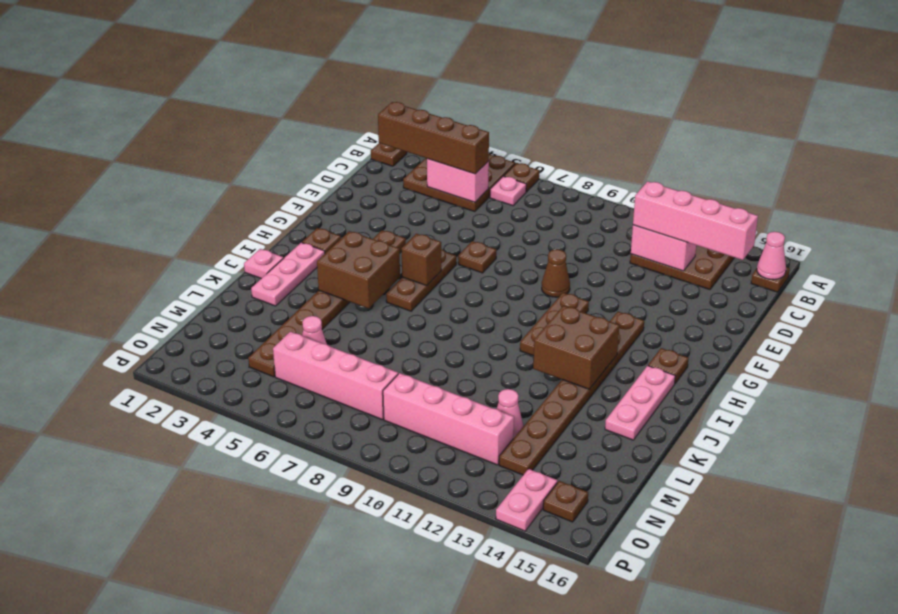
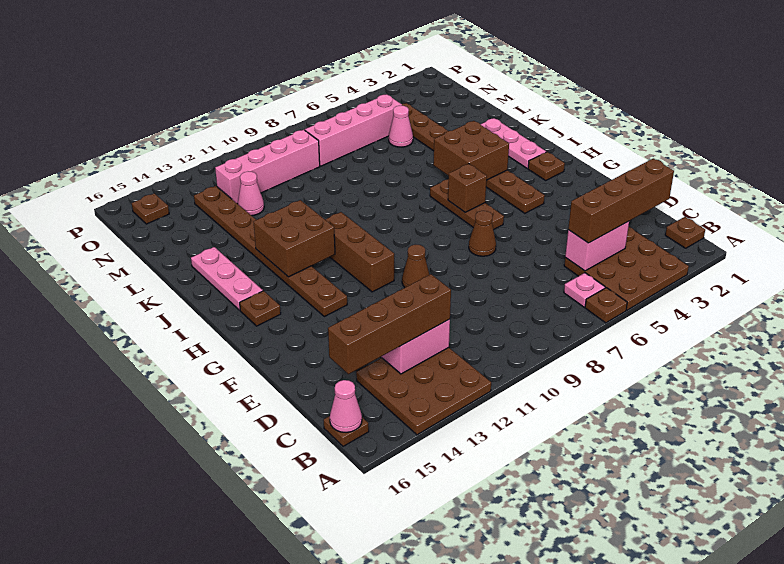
pink brick C12:C15 level 3 -> brown brick C12:C15 level 3
brown plate F7 level 1 -> brown cone F7 level 1
brown plate G11:I11 level 1 -> brown brick G11:I11 level 1
pink plate J1 level 1 -> none
pink plate O14:P14 level 1 -> none

